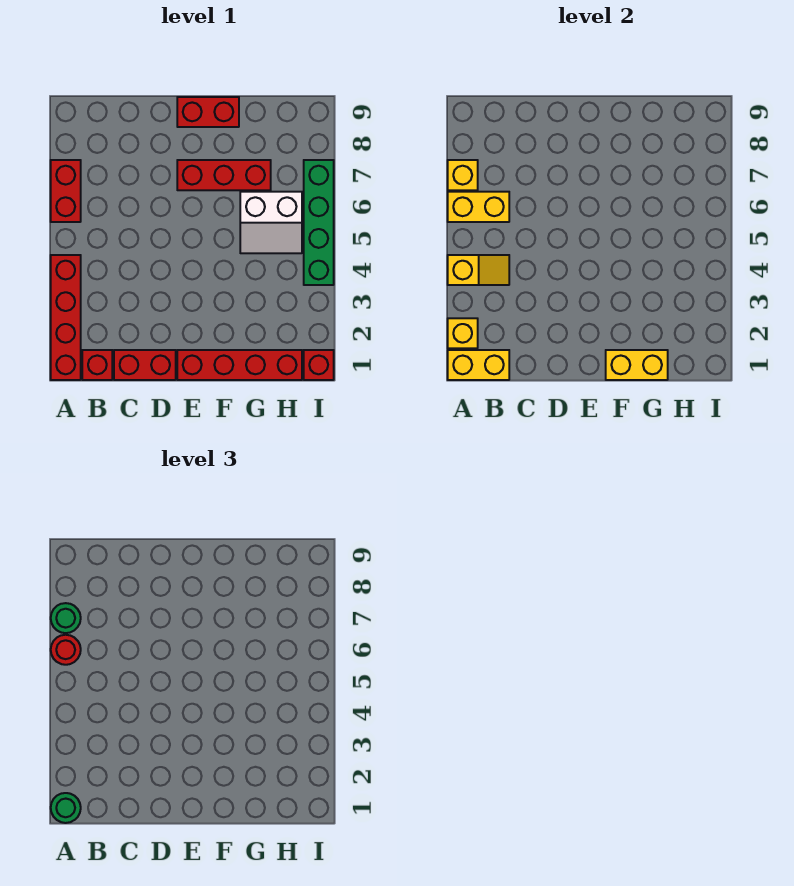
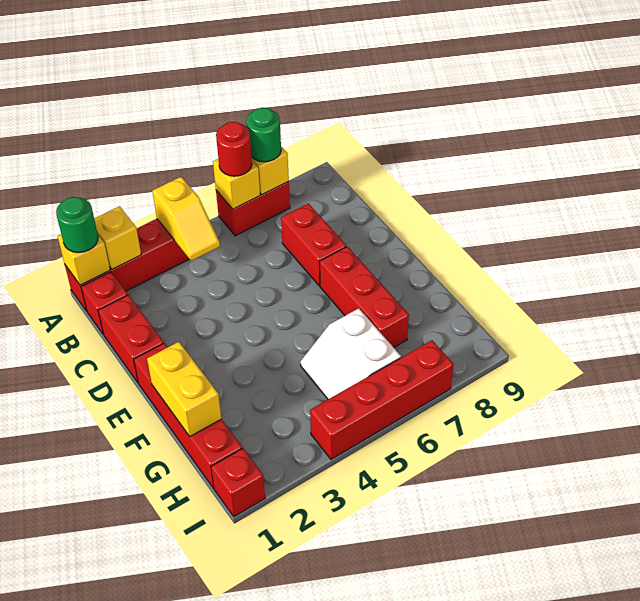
yellow brick A1:B1 level 2 -> yellow brick A1 level 2
yellow brick A6:B6 level 2 -> yellow brick A6 level 2
red brick E9:F9 level 1 -> red brick C7:D7 level 1
green brick I4:I7 level 1 -> red brick I4:I7 level 1

